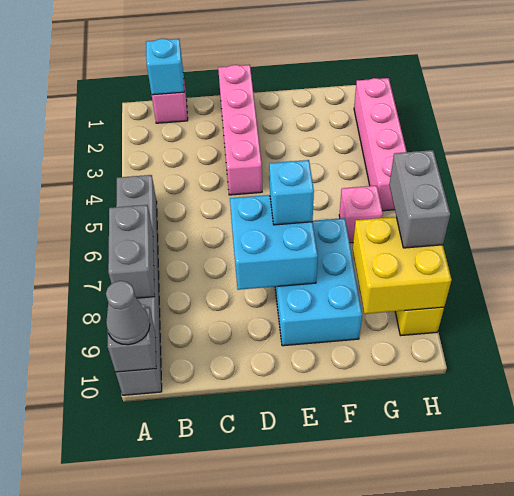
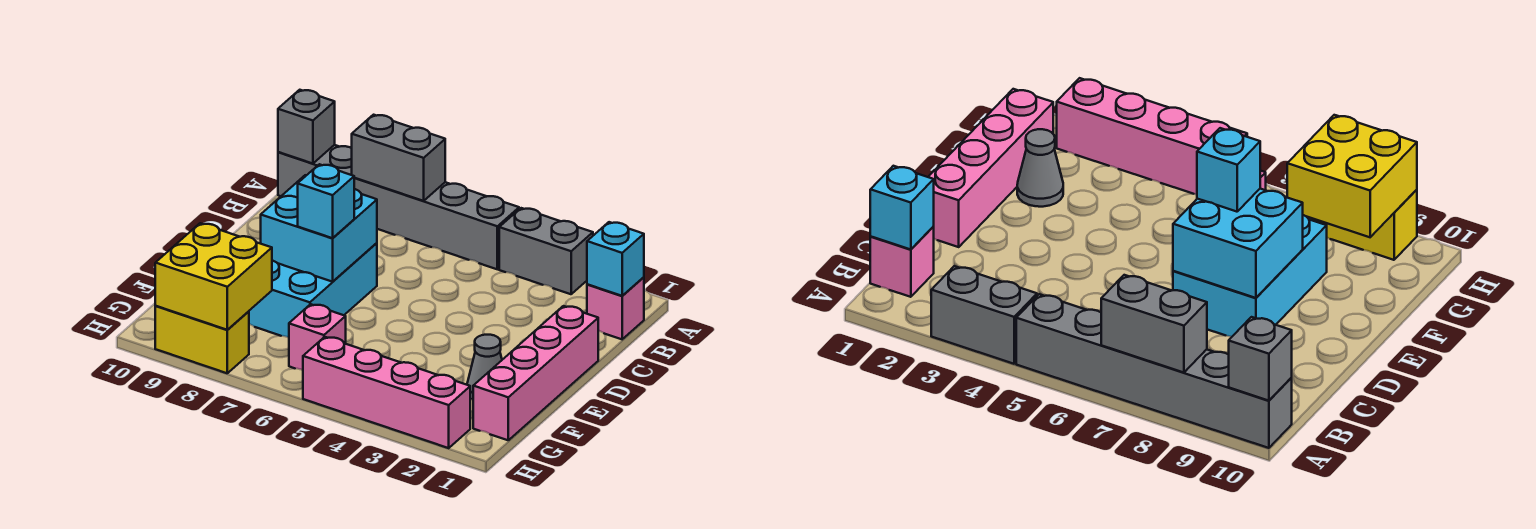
grey cone A10 level 3 -> grey cone F2 level 1
pink brick D1:D4 level 1 -> pink brick D1:G1 level 1
cyan brick E7:F9 level 1 -> cyan brick D7:F8 level 1
grey brick H7:H8 level 3 -> grey brick A3:A4 level 1

